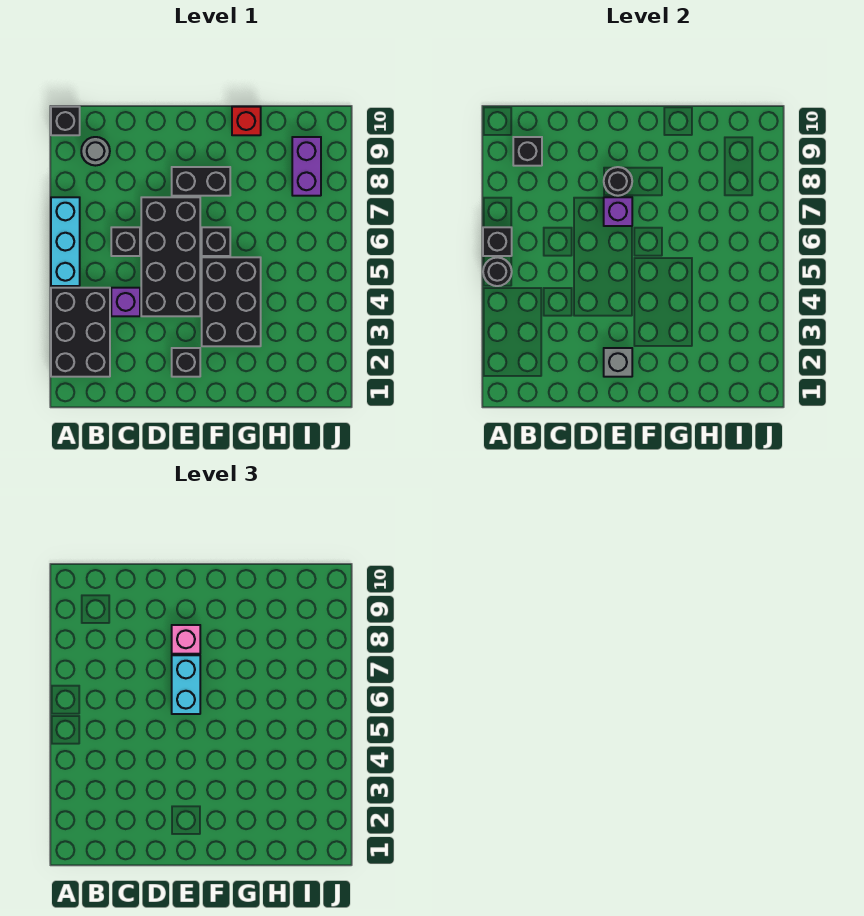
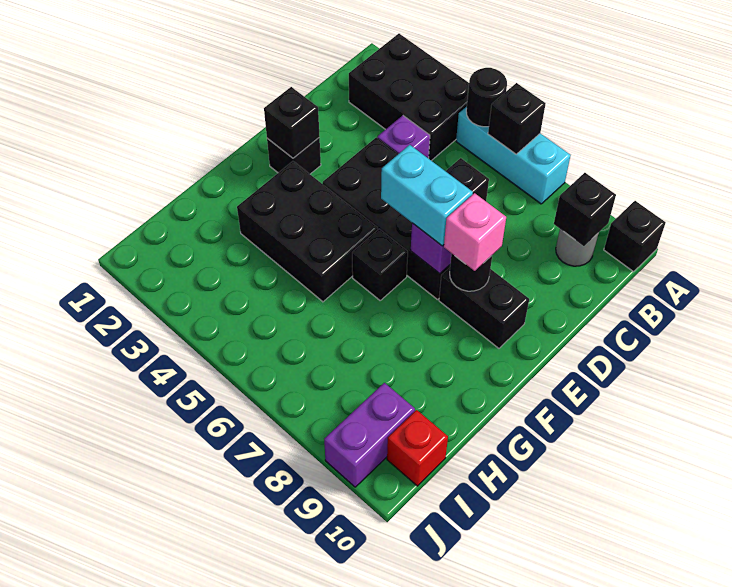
grey brick E2 level 2 -> black brick E2 level 2
black brick E8:F8 level 1 -> black brick E8:E9 level 1
red brick G10 level 1 -> red brick I10 level 1
purple brick I8:I9 level 1 -> purple brick I9:J9 level 1

